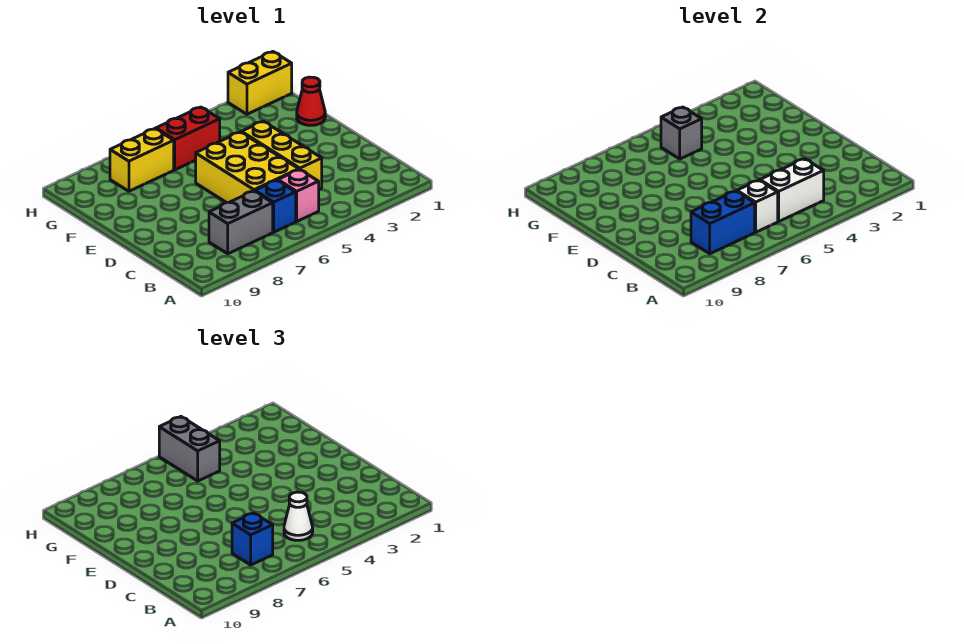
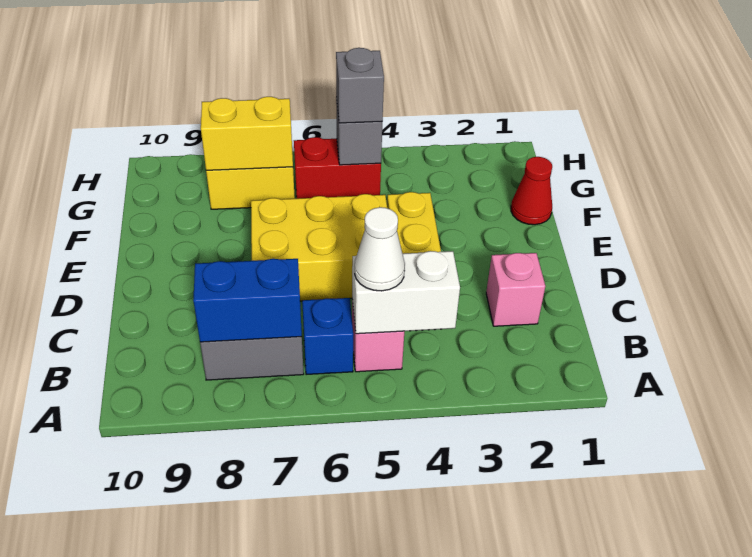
white brick B6 level 2 -> none
blue brick B7 level 3 -> none
none -> pink brick C2 level 1
yellow brick C5:E6 level 1 -> yellow brick D5:E7 level 1
grey brick G5:H5 level 3 -> grey brick G5 level 3
yellow brick H1:H2 level 1 -> yellow brick G7:G8 level 2

